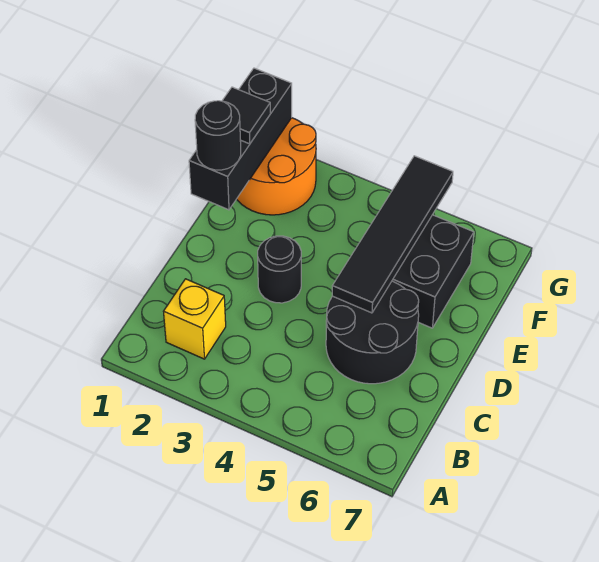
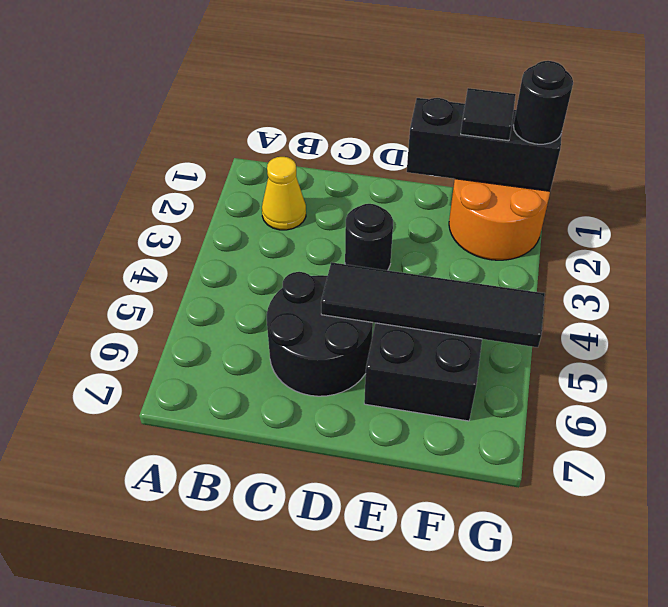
yellow brick B2 level 1 -> yellow cone B2 level 1
black round brick E1 level 3 -> black round brick G1 level 3

